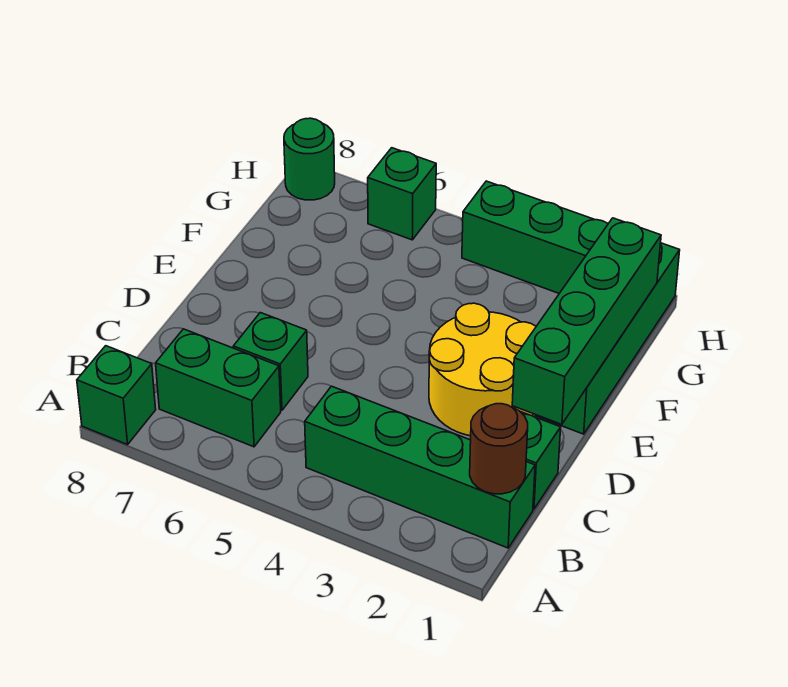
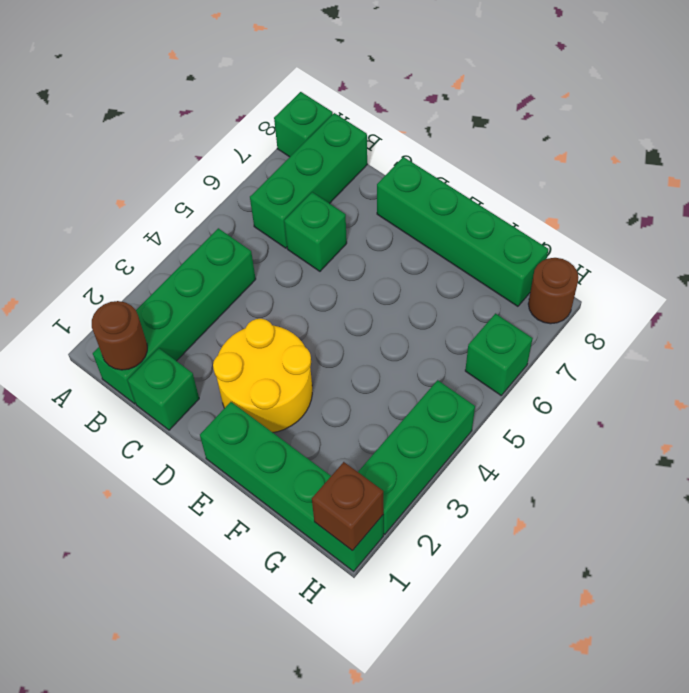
green brick B6:B7 level 1 -> green brick B6:B8 level 1
green brick D1:G1 level 2 -> green brick D8:G8 level 1
none -> brown brick H1 level 2
green round brick H8 level 1 -> brown round brick H8 level 1

